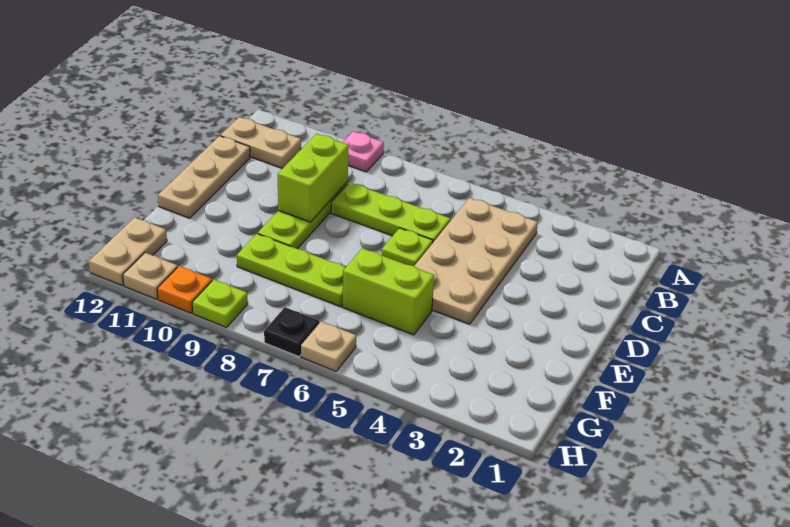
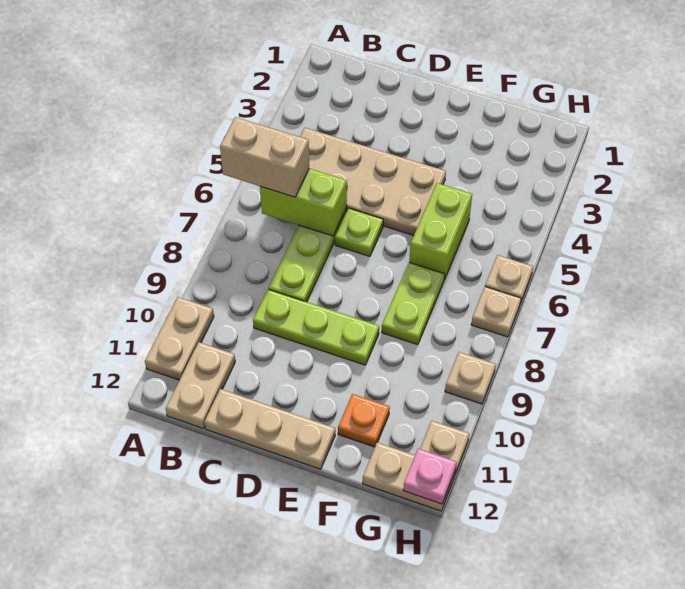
none -> tan brick A6:B6 level 3
pink plate A9 level 1 -> pink plate H12 level 2
none -> tan plate A10:A11 level 1
lime brick C9:D9 level 2 -> lime brick B6:C6 level 2
lime plate F7:F9 level 1 -> lime plate F7:F8 level 1
black plate H7 level 1 -> tan plate H7 level 1
lime plate H9 level 1 -> tan plate H9 level 1
orange plate H10 level 1 -> orange plate F11 level 1

